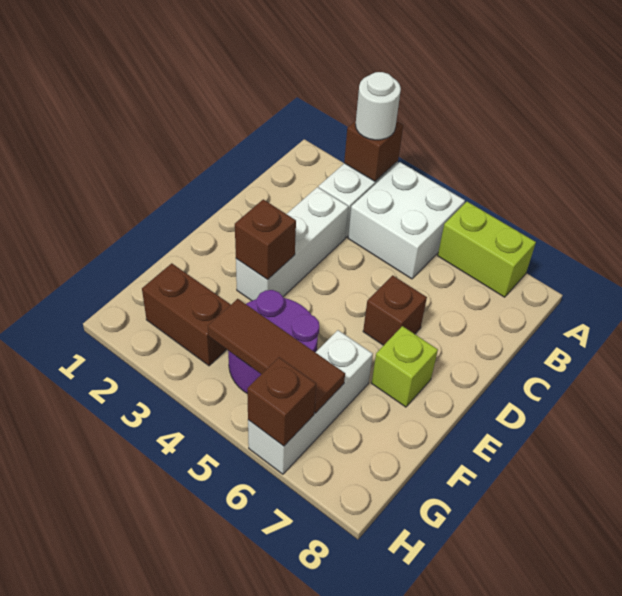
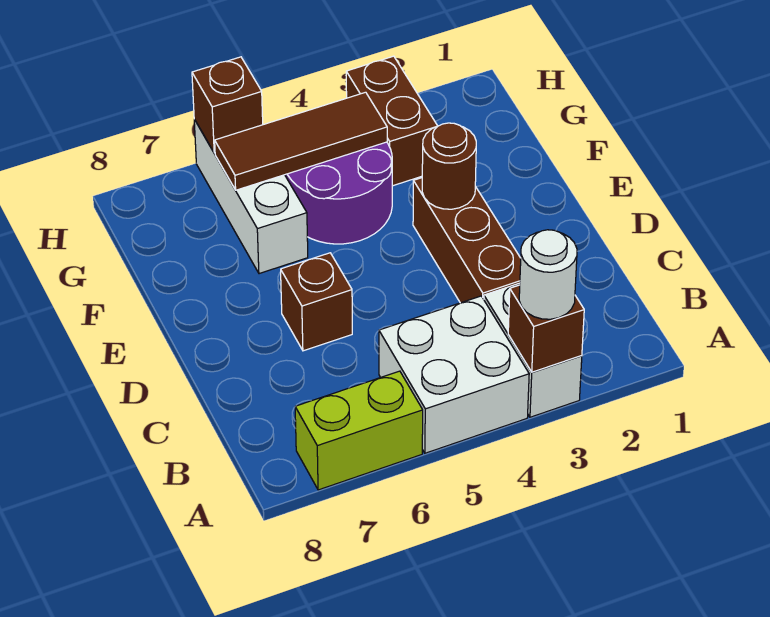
white brick C3:E3 level 1 -> brown brick C3:E3 level 1
brown brick E3 level 2 -> brown round brick E3 level 2
lime brick E7 level 1 -> none
brown brick G2:G3 level 1 -> brown brick G3:H3 level 1

